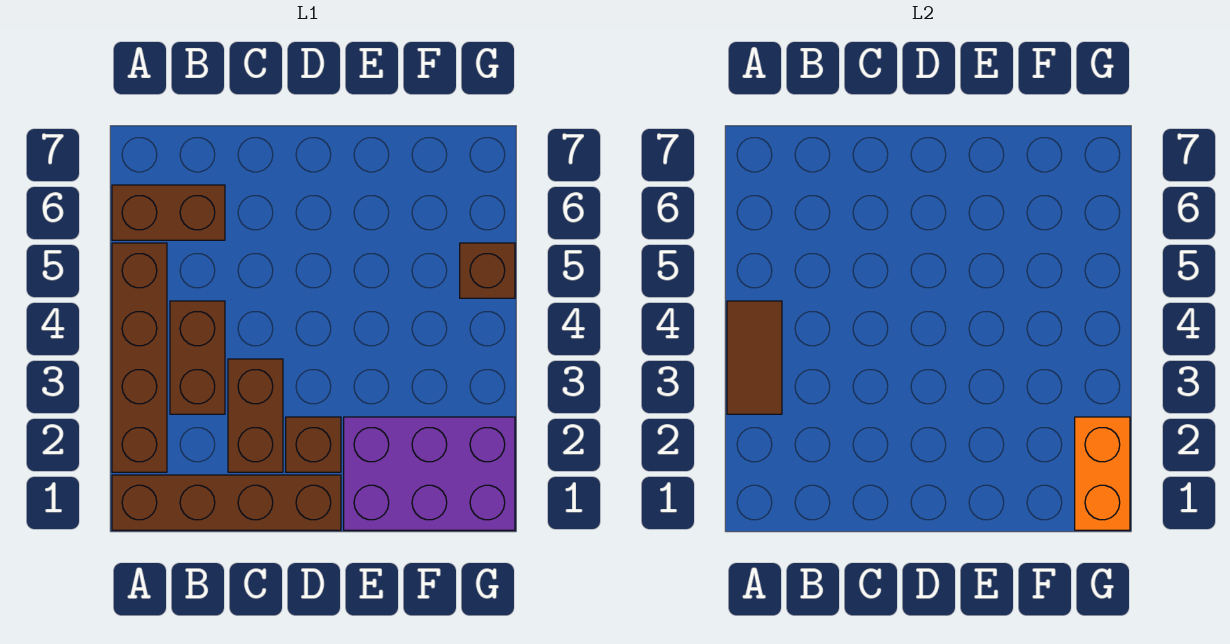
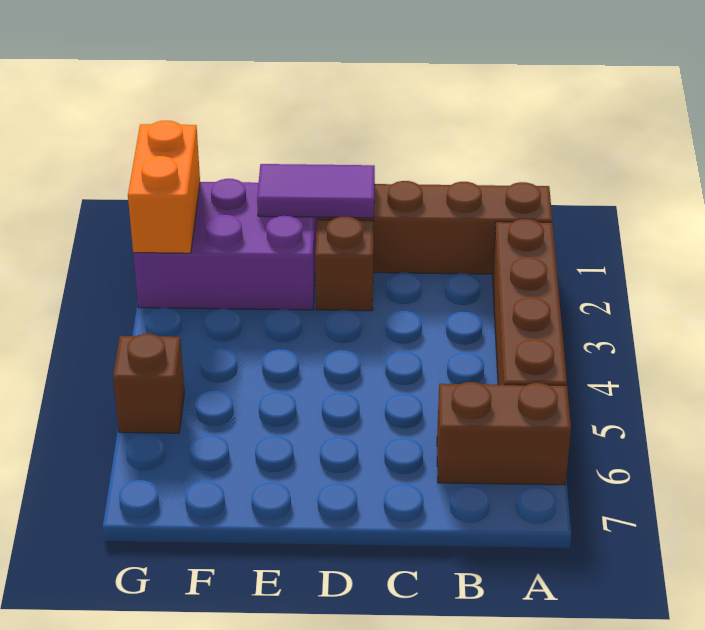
brown tile A3:A4 level 2 -> none
brown brick B3:B4 level 1 -> none
brown brick C2:C3 level 1 -> none
none -> purple tile D1:E1 level 2

